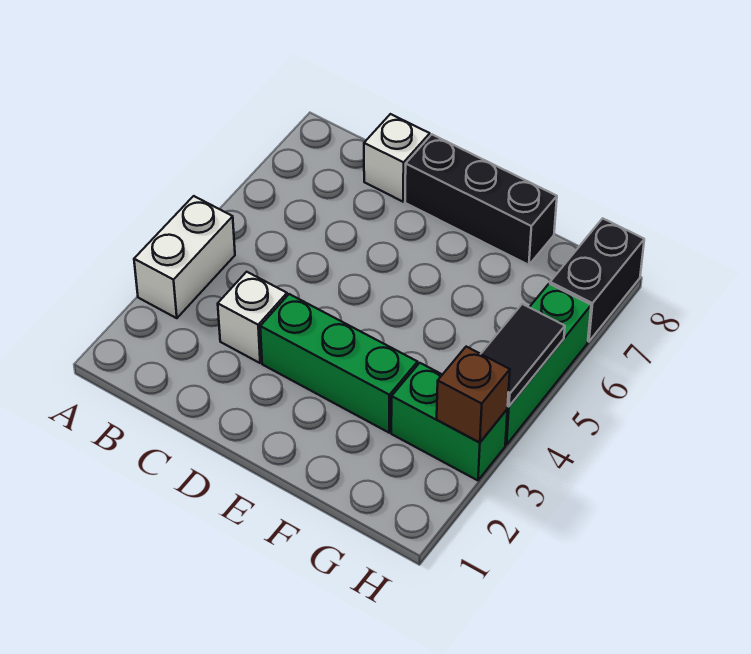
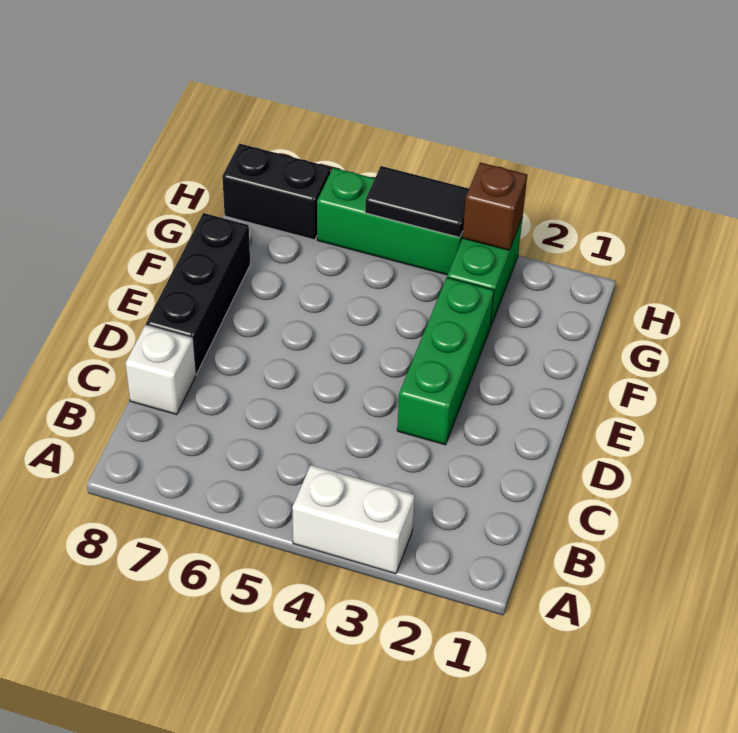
white brick C3 level 1 -> none

